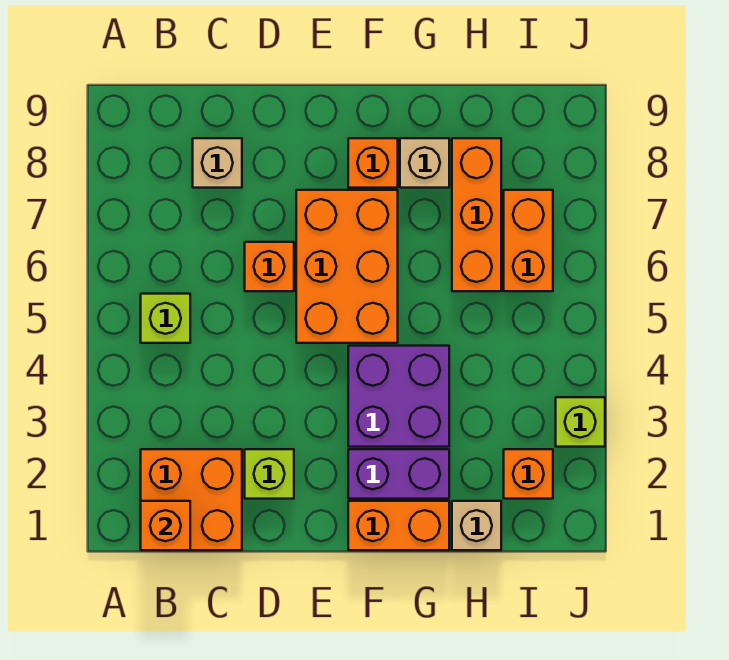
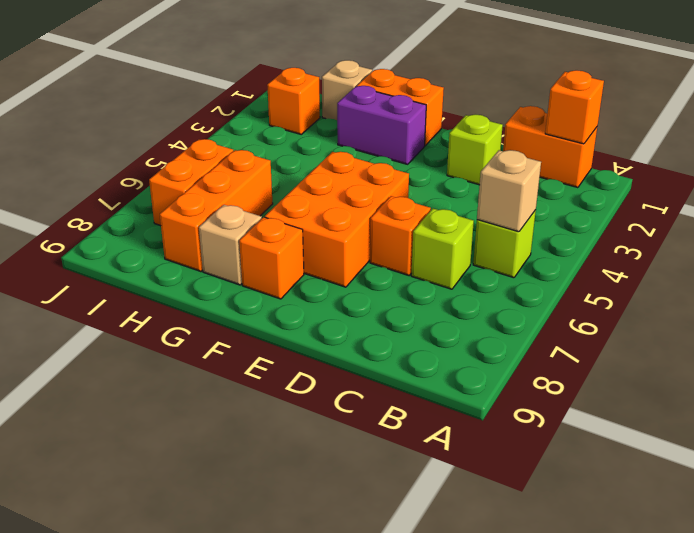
orange brick B1:C2 level 1 -> orange brick B1:C1 level 1
tan brick C8 level 1 -> tan brick B5 level 2
purple brick F3:G4 level 1 -> none
lime brick J3 level 1 -> lime brick C6 level 1

